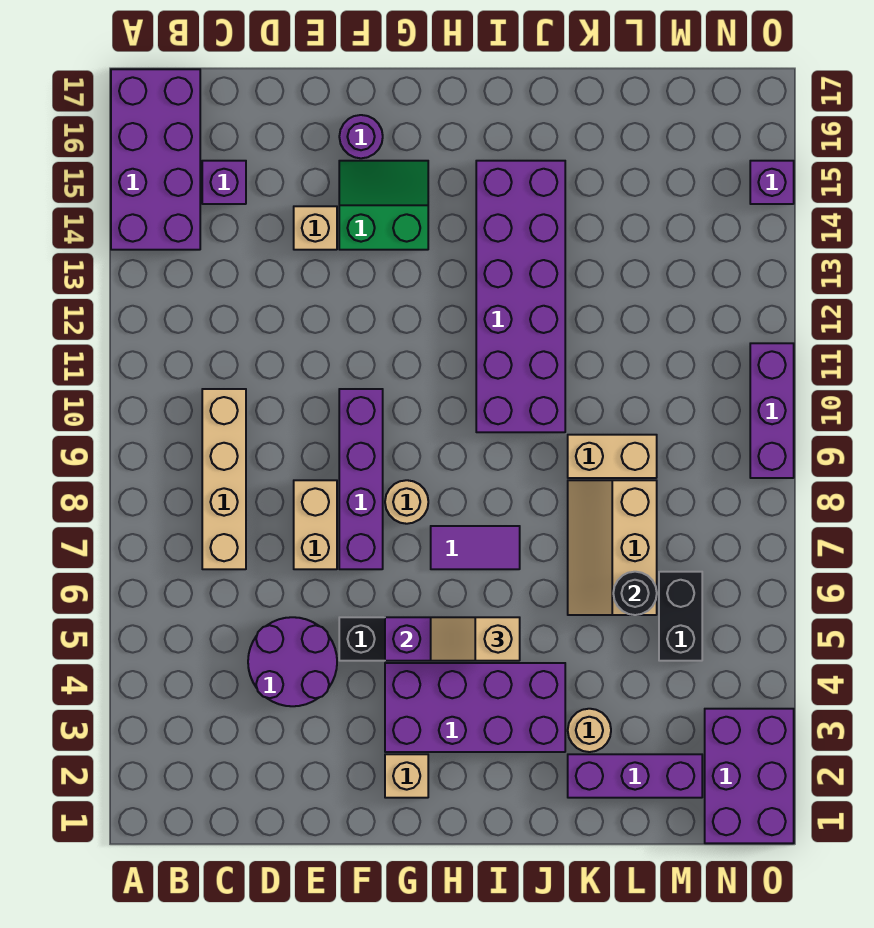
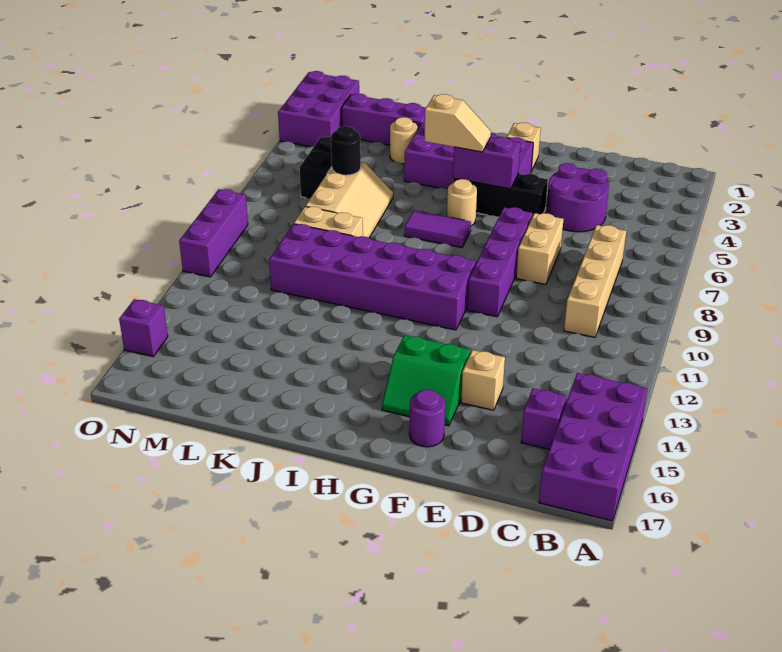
tan round brick G8 level 1 -> tan round brick H6 level 1
purple brick I10:J15 level 1 -> purple brick G10:L11 level 1

